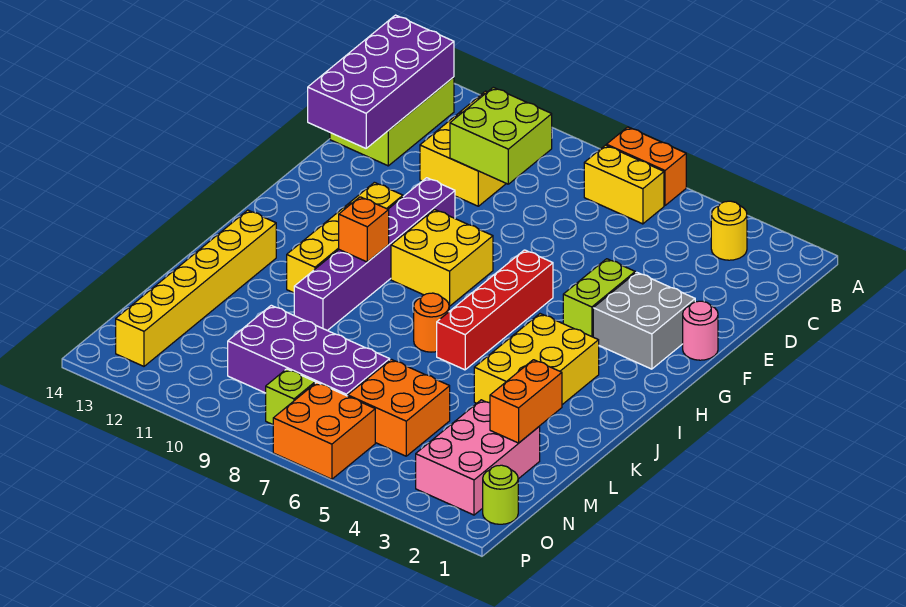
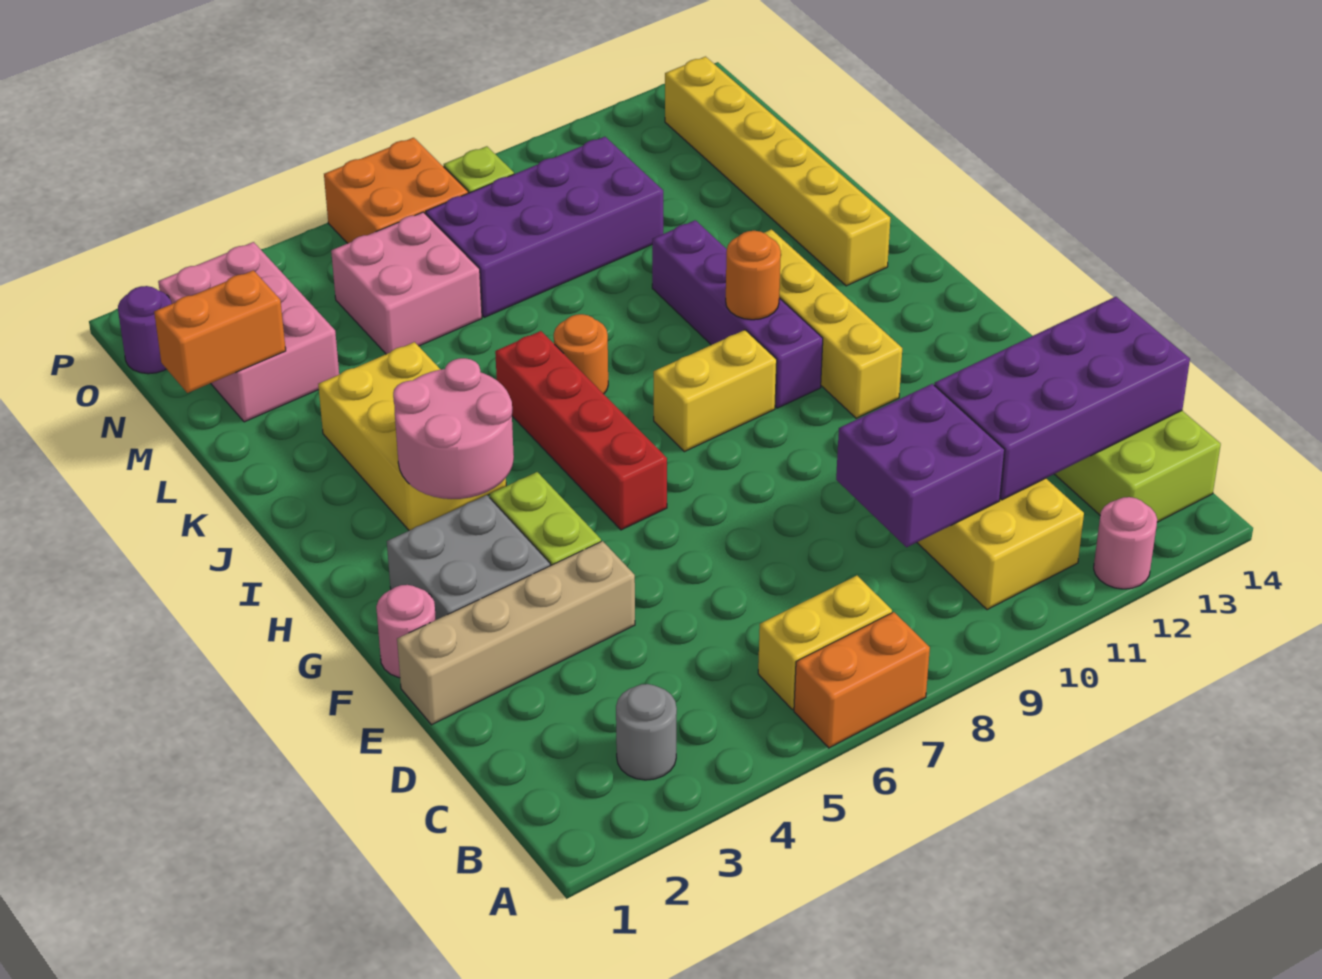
none -> pink round brick A12 level 1
yellow round brick B3 level 1 -> grey round brick B3 level 1
purple brick B13:E14 level 2 -> purple brick C11:D14 level 2
lime brick C9:D10 level 2 -> purple brick C9:D10 level 2
none -> tan brick E1:E4 level 1
purple brick F10:K10 level 1 -> purple brick H10:K10 level 1
yellow brick G8:H9 level 1 -> yellow brick H8:H9 level 1
none -> pink round brick H3:I4 level 2
orange brick I10 level 2 -> orange round brick I10 level 2
orange brick L2:M2 level 2 -> orange brick M1:M2 level 2
orange brick M5:N6 level 1 -> pink brick M5:N6 level 1
lime round brick O1 level 1 -> purple round brick O1 level 1

